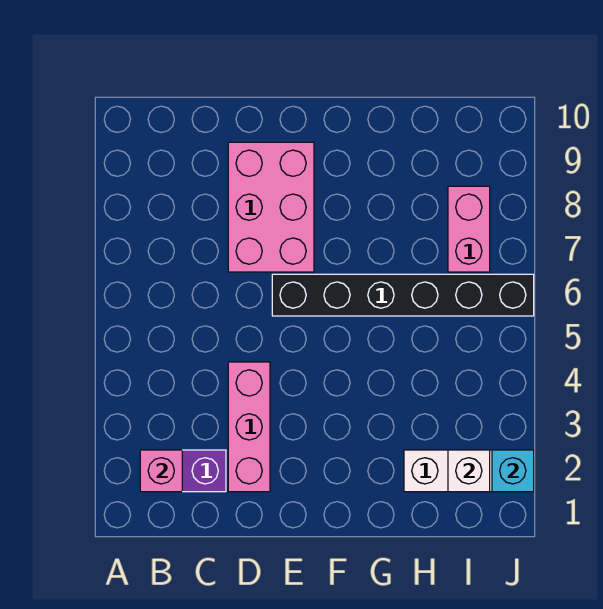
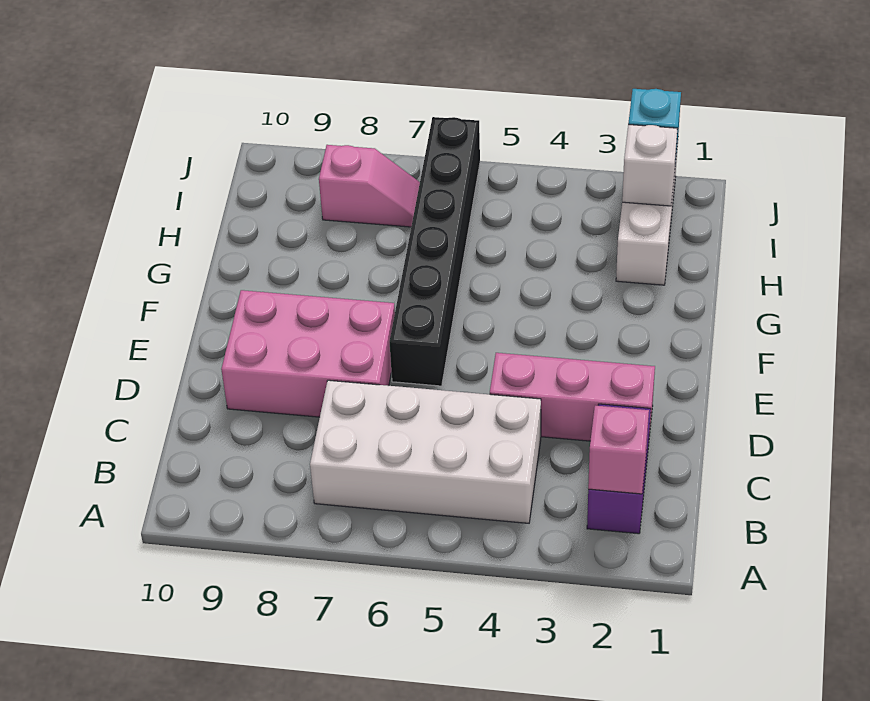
none -> white brick B4:C7 level 1
pink brick I7:I8 level 1 -> pink slope I7:I8 level 1 top 8

